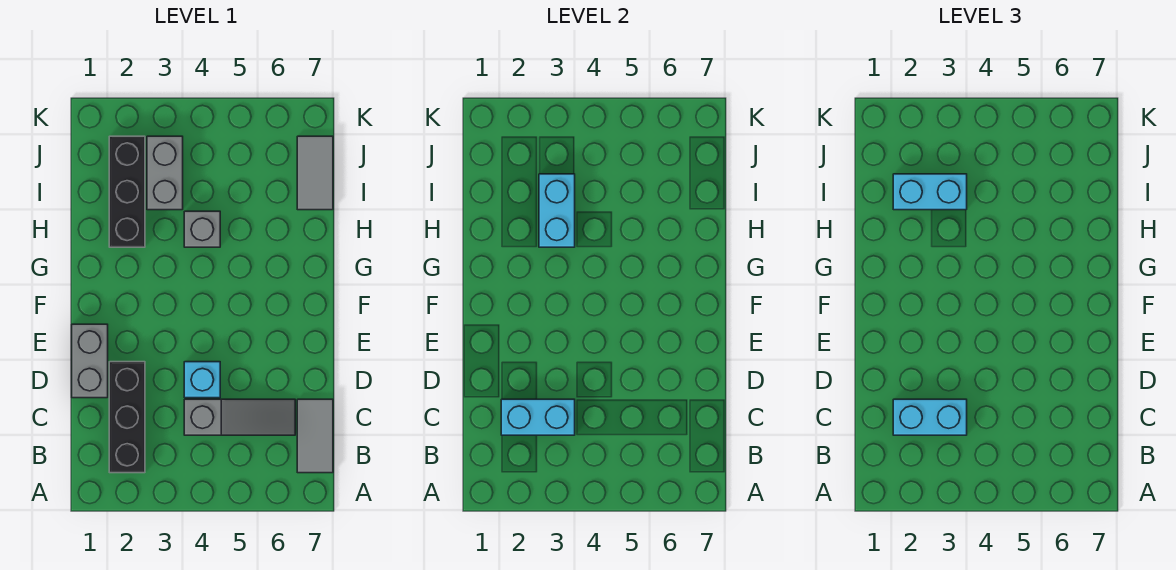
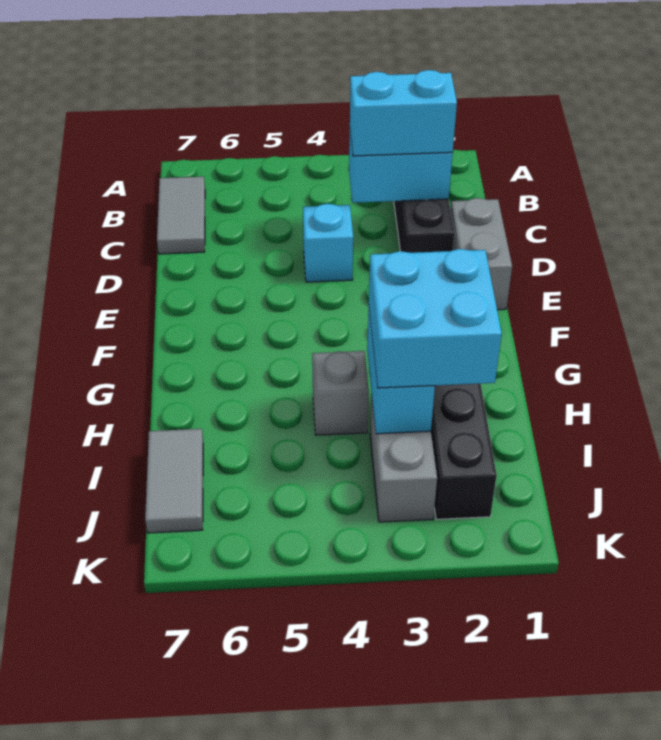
grey slope C4:C6 level 1 top 4 -> none
cyan brick I2:I3 level 3 -> cyan brick H2:I3 level 3

